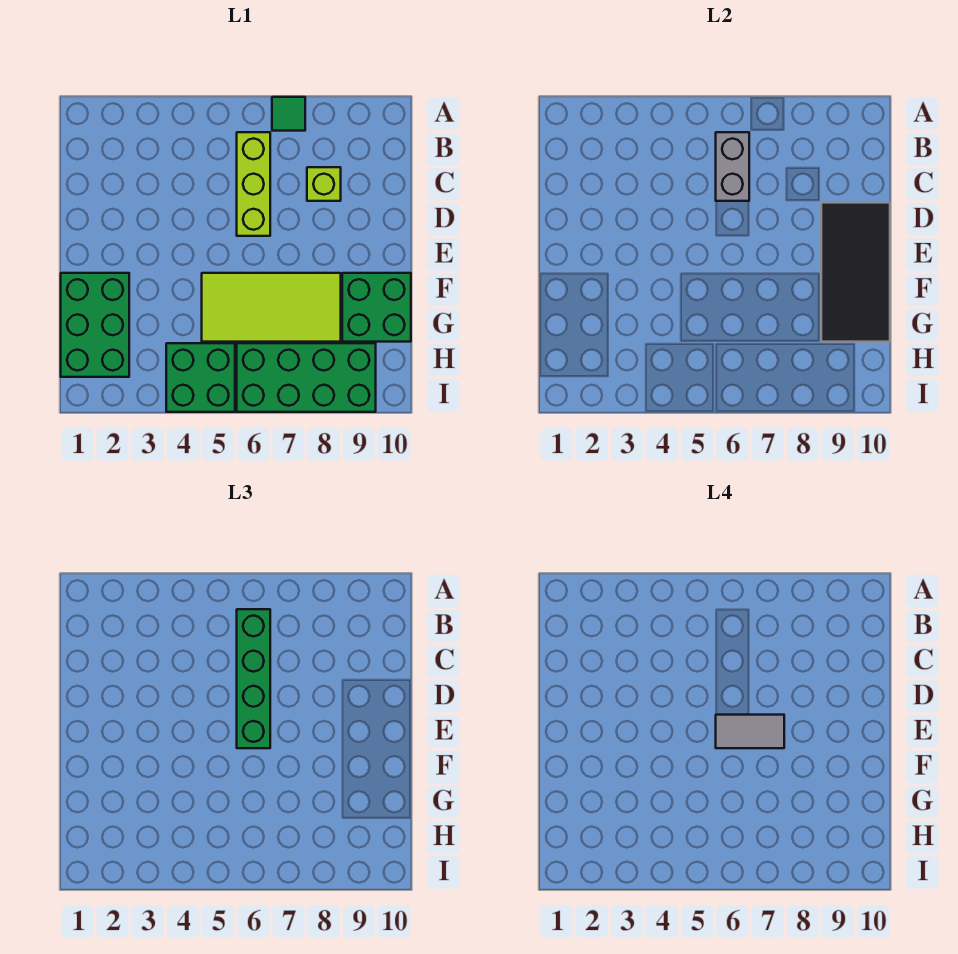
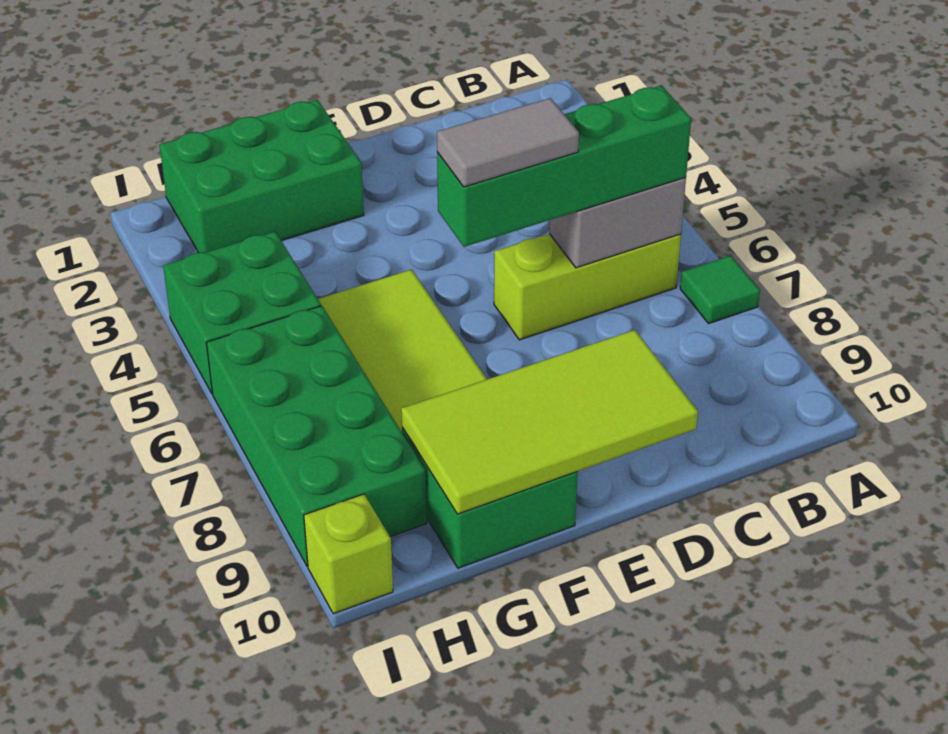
lime brick C8 level 1 -> lime brick I10 level 1
black tile D9:G10 level 2 -> lime tile D9:G10 level 2
grey tile E6:E7 level 4 -> grey tile D6:E6 level 4

